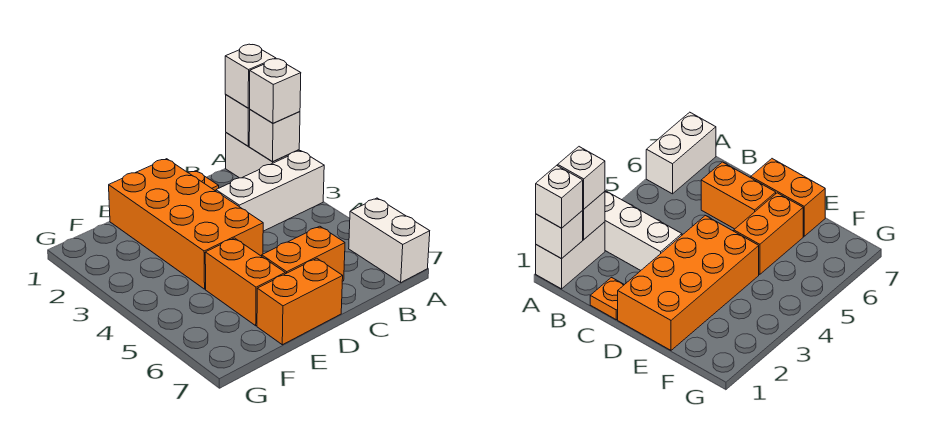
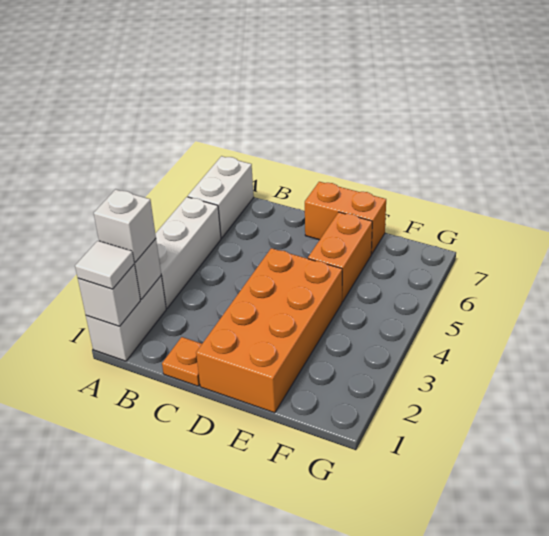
white brick A1 level 3 -> white tile A1 level 3
white brick A3:C3 level 1 -> white brick A3:A5 level 1
orange brick C6:D6 level 1 -> none

